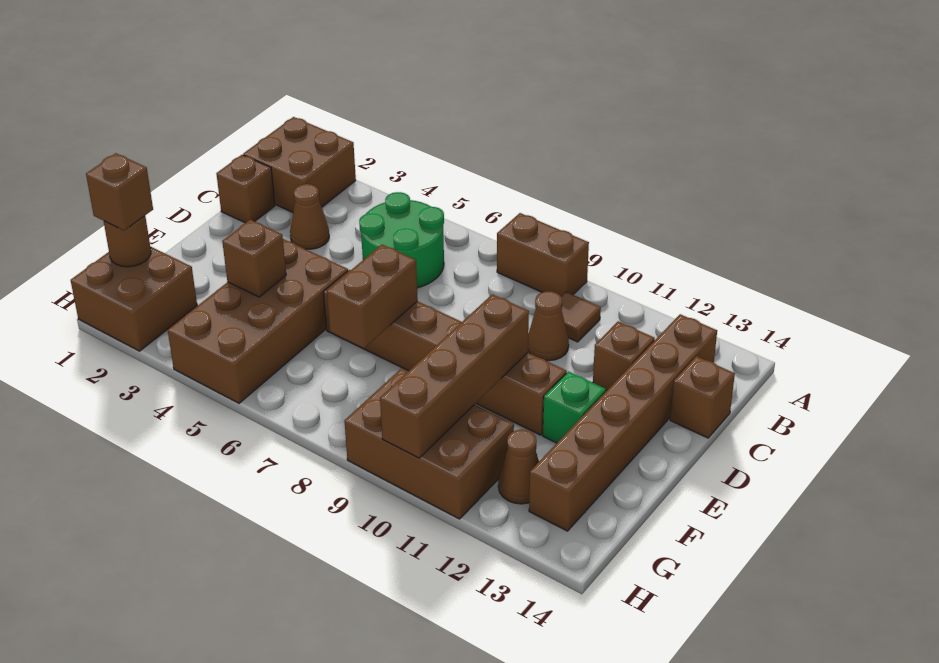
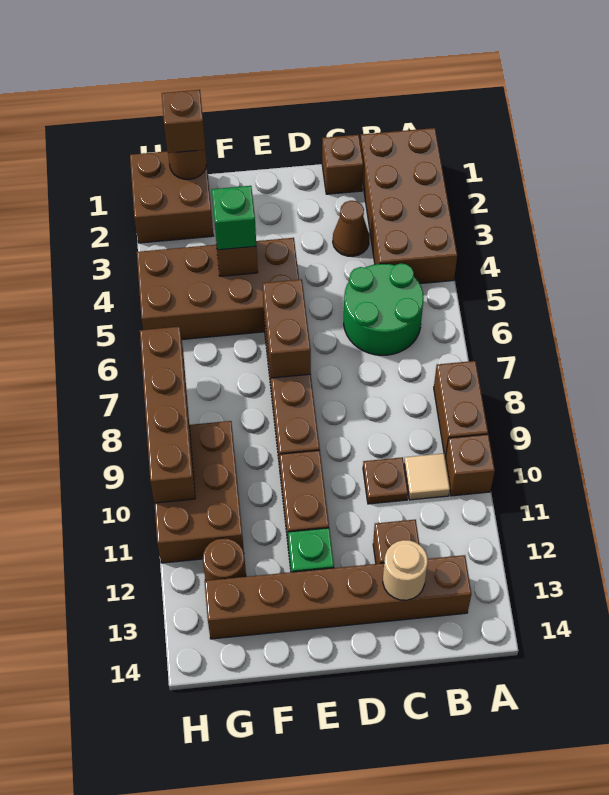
brown brick A1:B2 level 1 -> brown brick A1:B4 level 1
brown tile B10 level 1 -> tan tile B10 level 1
brown cone C10 level 1 -> brown plate C10 level 1
none -> tan round brick C13 level 2
brown brick C14 level 1 -> brown brick A10 level 1
brown brick E7:F7 level 2 -> brown brick E6:E7 level 2
brown brick E10:H10 level 2 -> brown brick H7:H10 level 2
none -> green brick F4 level 3
brown cone G12 level 1 -> brown round brick G12 level 1

